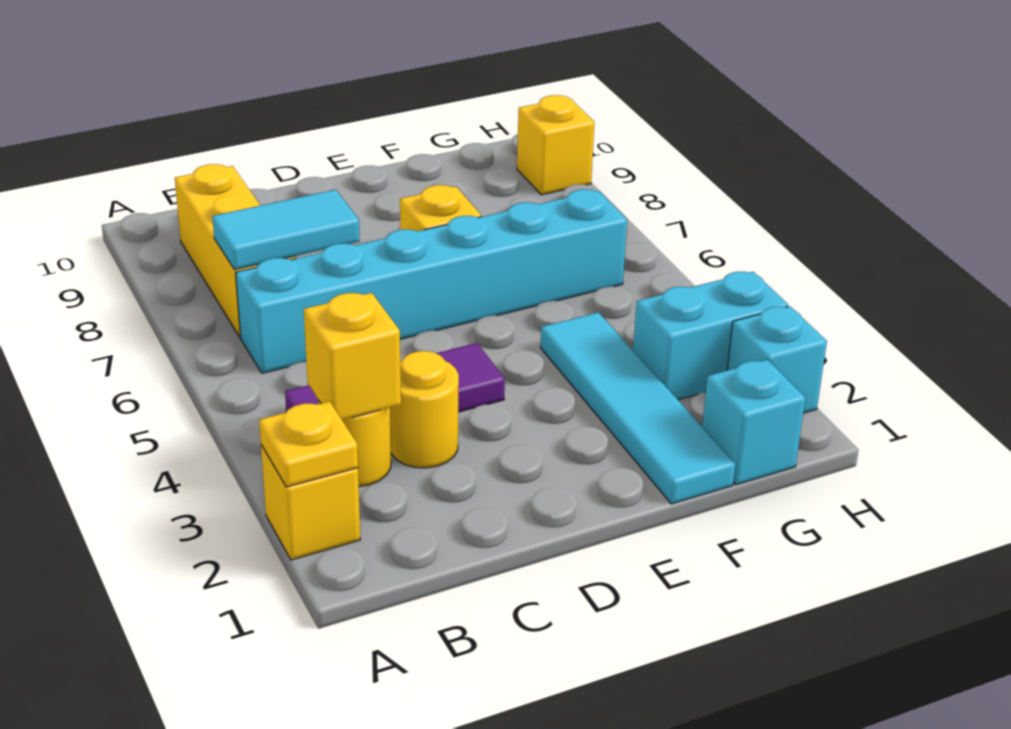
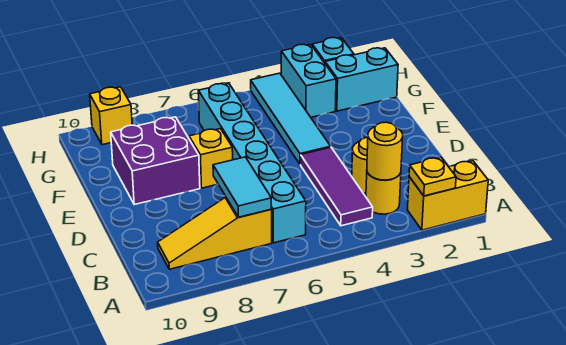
yellow brick A2 level 1 -> yellow brick A1:A2 level 1
yellow brick B3 level 2 -> yellow round brick B3 level 2
yellow brick B7:B9 level 1 -> yellow slope B7:B9 level 1 top 7
none -> purple brick E8:F9 level 1
cyan tile F1:F4 level 1 -> cyan tile E4:H4 level 1
cyan brick G1 level 1 -> cyan brick G1:G2 level 1

